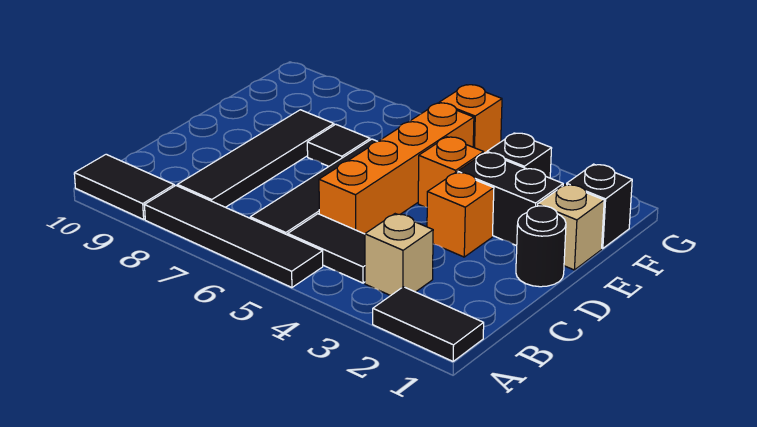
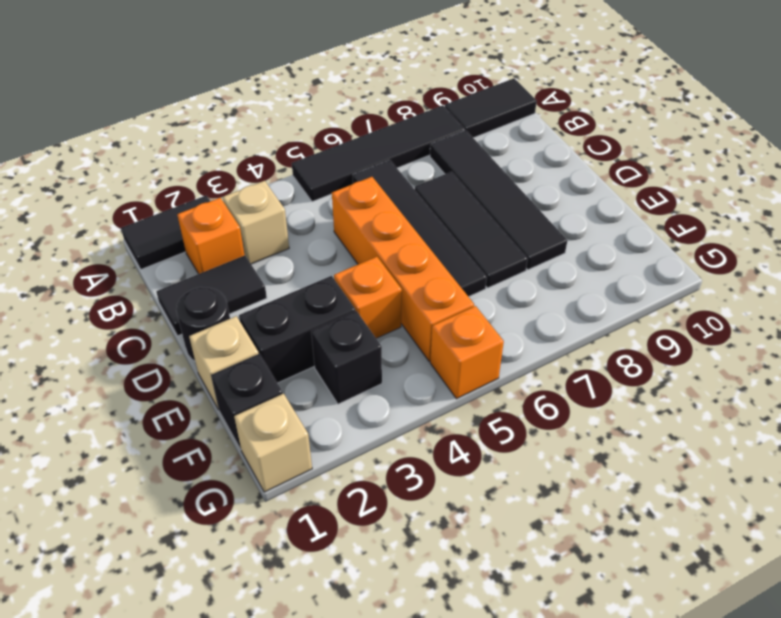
black tile B4:B5 level 1 -> black tile C1:C2 level 1
orange brick D3 level 1 -> orange brick B2 level 1
black tile E7 level 1 -> black tile C7:E7 level 1
none -> tan brick G1 level 1

